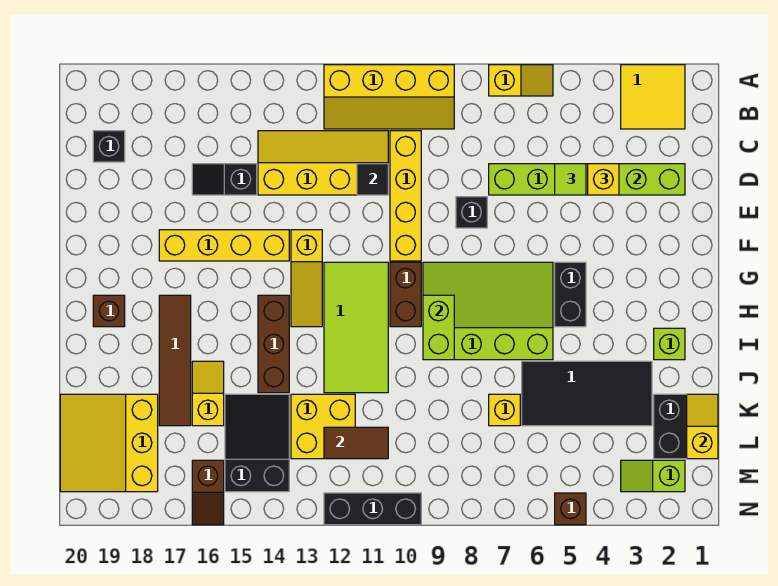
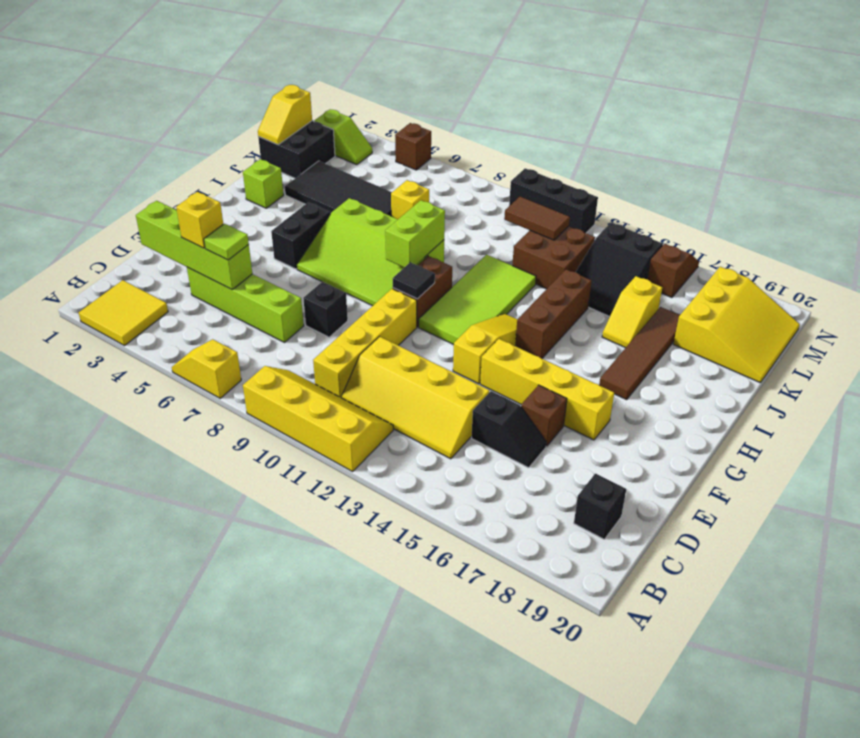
black tile D11 level 2 -> black tile G10 level 2
brown brick H19 level 1 -> brown brick E16 level 1
yellow brick K12:L13 level 1 -> brown brick K12:L13 level 1

